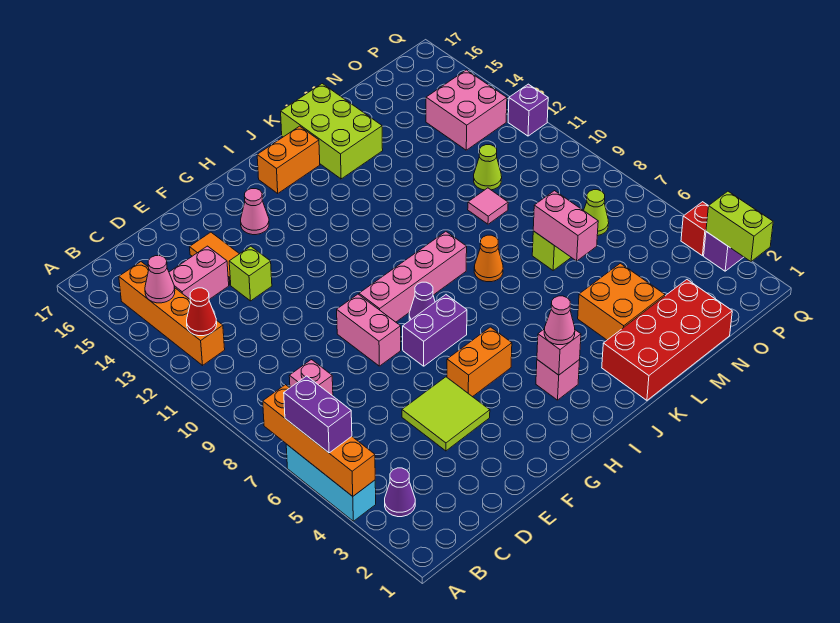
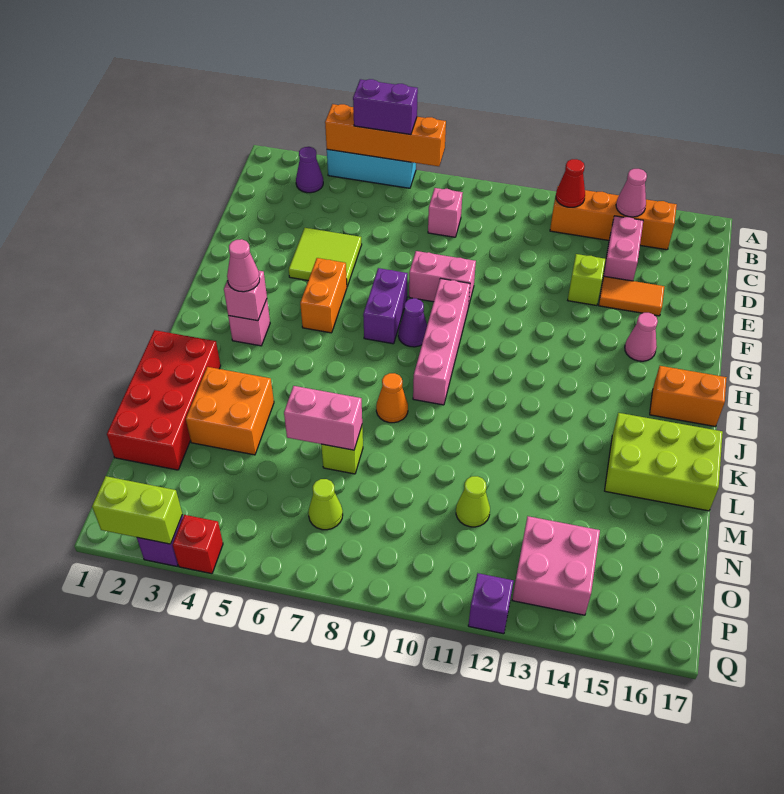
orange brick I16:J16 level 1 -> orange brick I16:I17 level 1
pink tile M10 level 1 -> none

